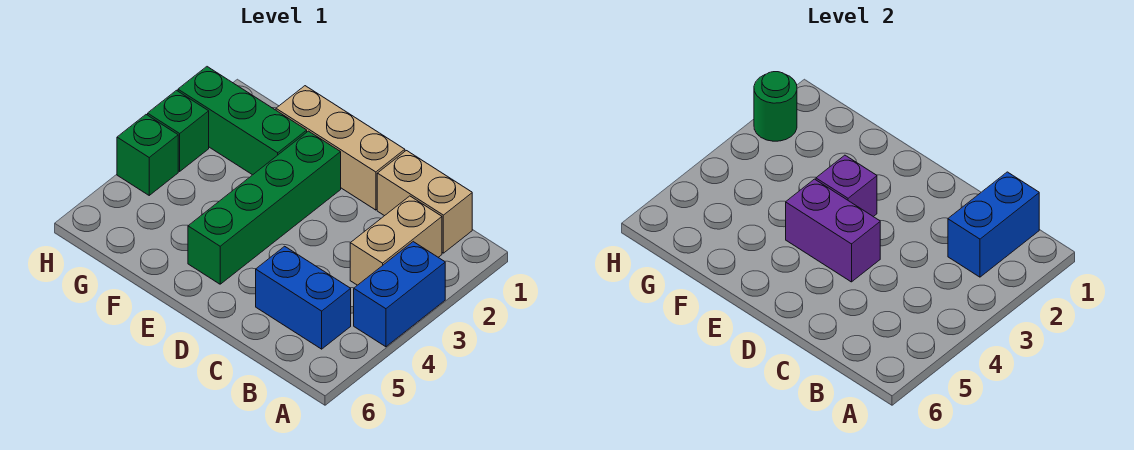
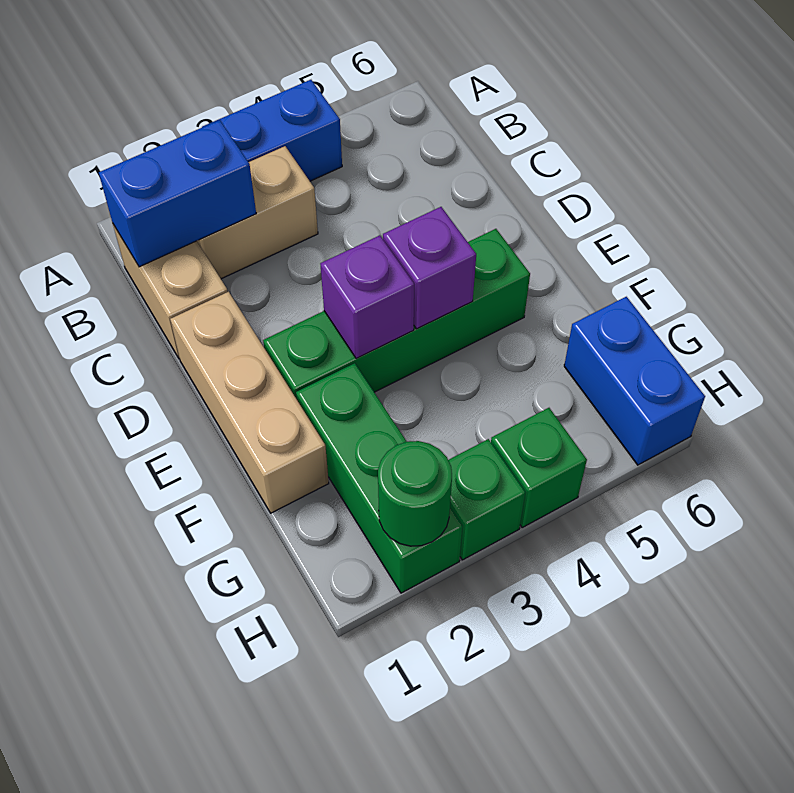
blue brick B5:C5 level 1 -> blue brick G6:H6 level 1
purple brick D4:E4 level 2 -> purple brick E4 level 2

